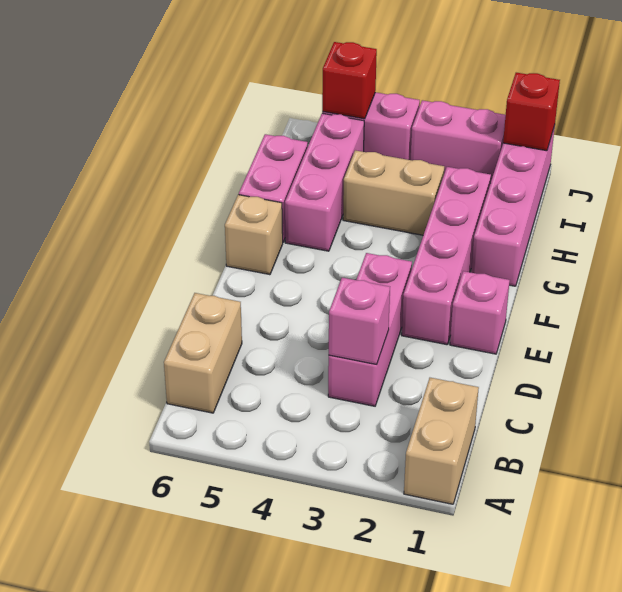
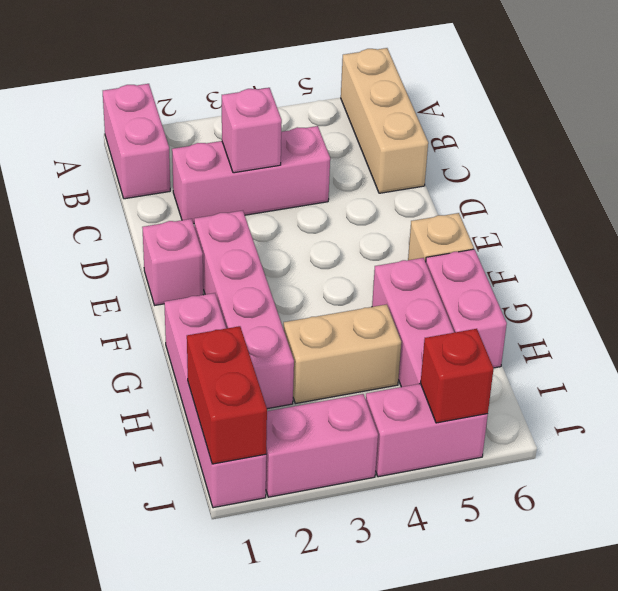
tan brick A1:B1 level 1 -> pink brick A1:B1 level 1
tan brick B6:C6 level 1 -> tan brick A6:C6 level 1
pink brick C3:E3 level 1 -> pink brick C2:C4 level 1
red brick J1 level 2 -> red brick I1:J1 level 2

